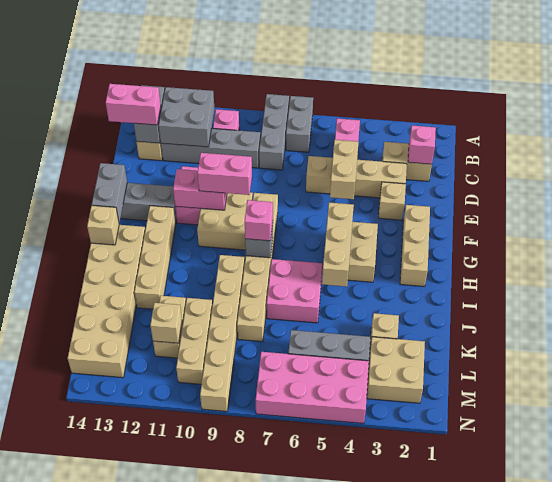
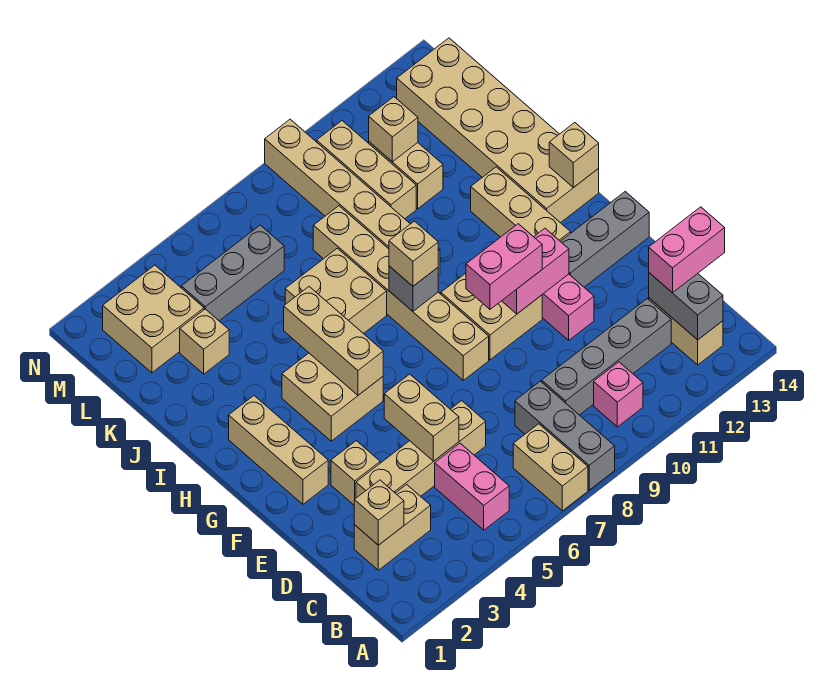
grey brick A7:B7 level 1 -> tan brick A7:B7 level 1
grey brick B11:C12 level 2 -> none
pink brick C2 level 2 -> tan brick C2 level 2
grey brick F14:G14 level 2 -> none
tan brick G12:J12 level 1 -> tan brick G12:I12 level 1
pink brick H8 level 3 -> tan brick H8 level 3
pink brick I6:J7 level 1 -> tan brick I6:J7 level 1
pink brick M4:N7 level 1 -> none

